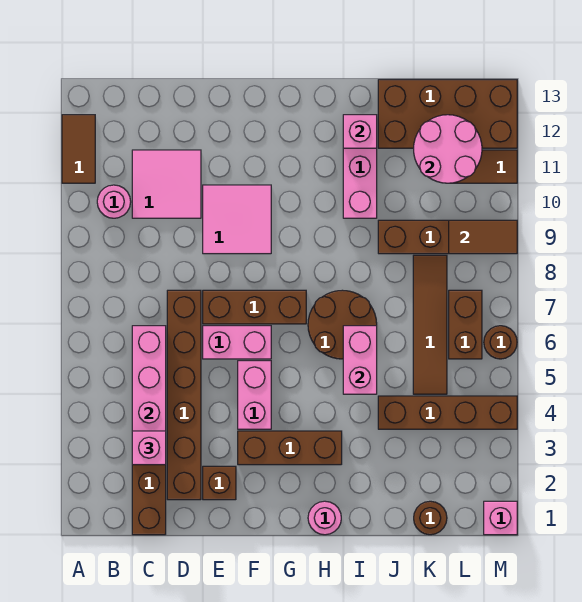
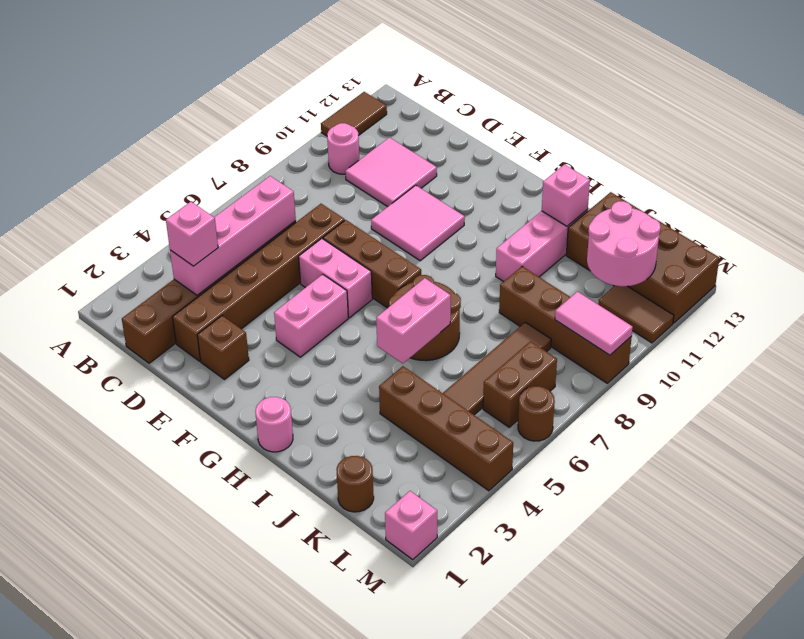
brown brick F3:H3 level 1 -> none
brown tile L9:M9 level 2 -> pink tile L9:M9 level 2

